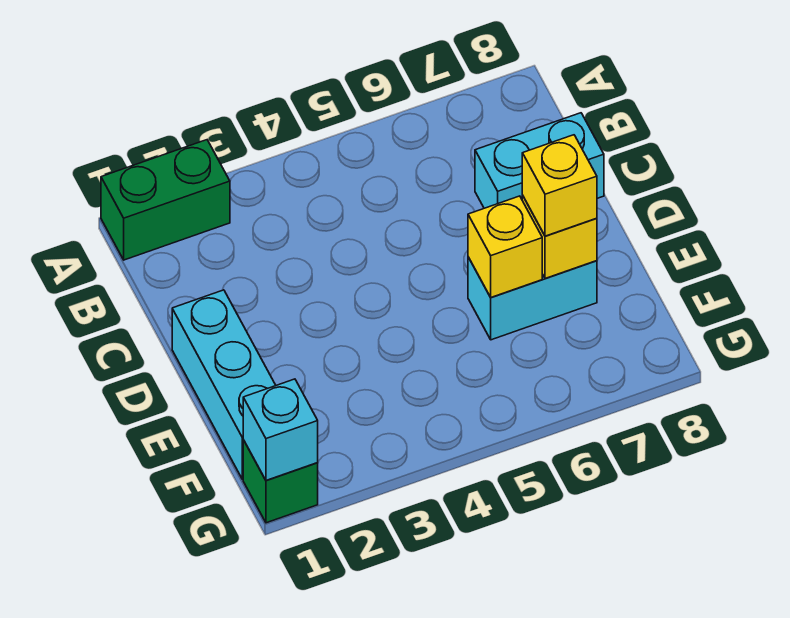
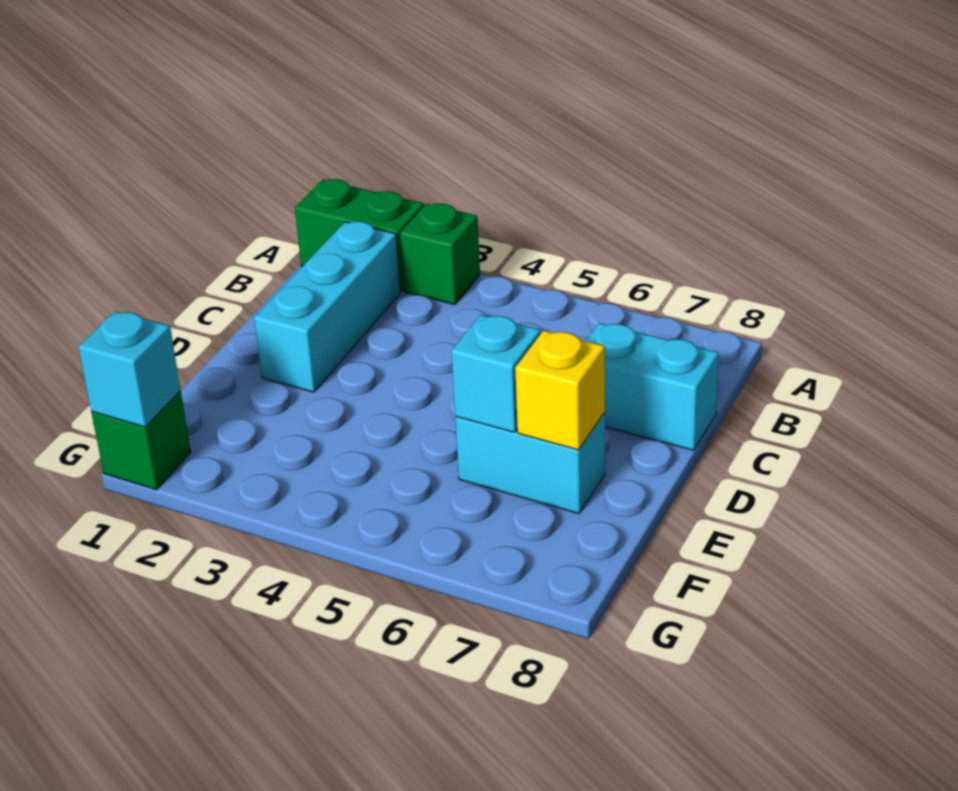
none -> green brick A3 level 1
cyan brick D1:F1 level 1 -> cyan brick B2:D2 level 1
yellow brick E6 level 2 -> cyan brick E6 level 2
yellow brick E7 level 3 -> none

